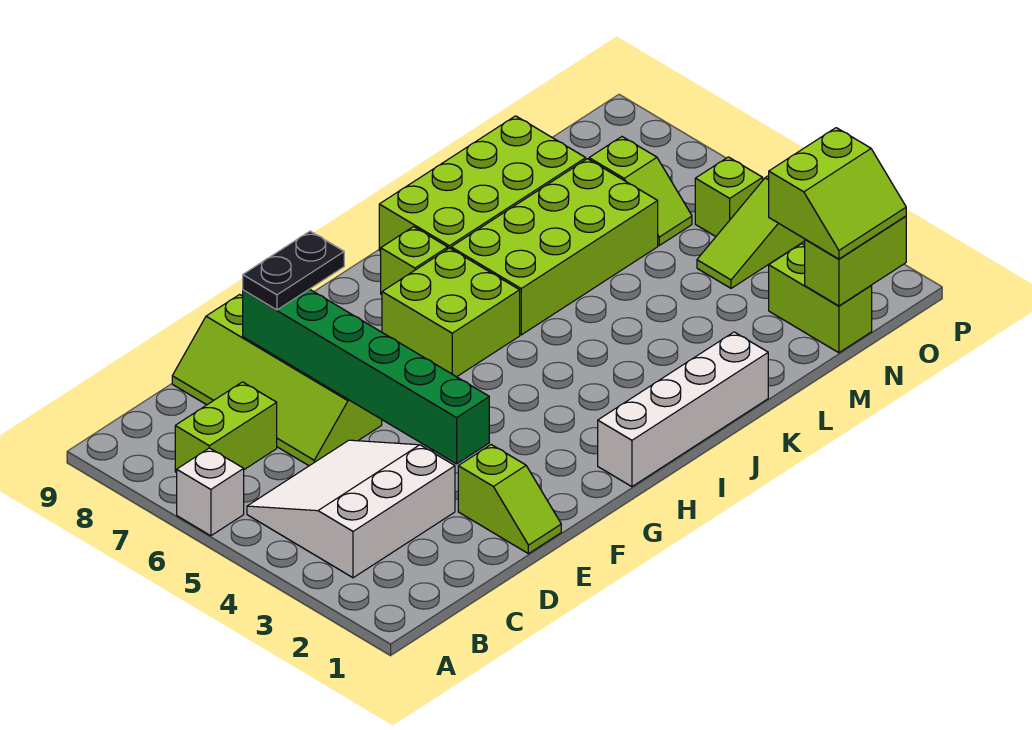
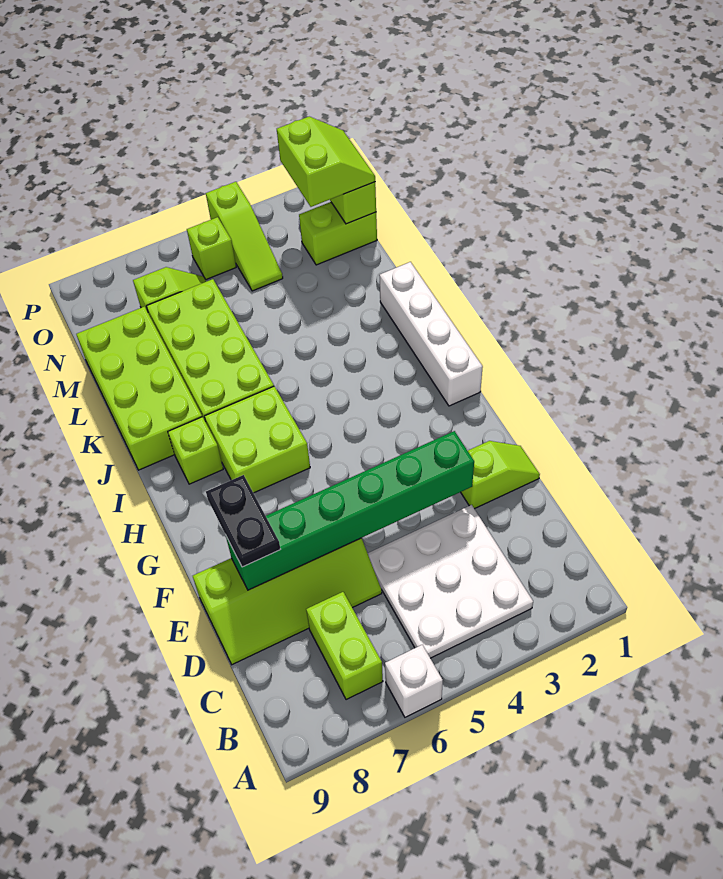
white slope B3:D5 level 1 top 3 -> white plate B3:D5 level 1

